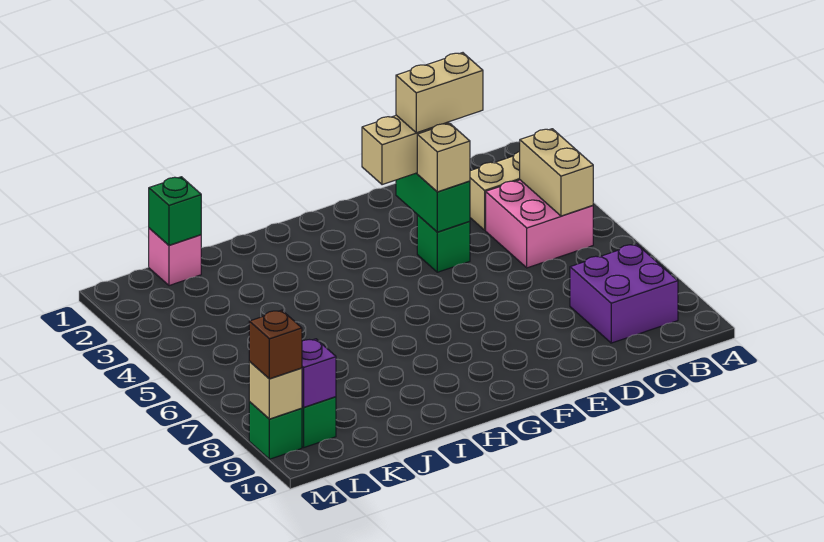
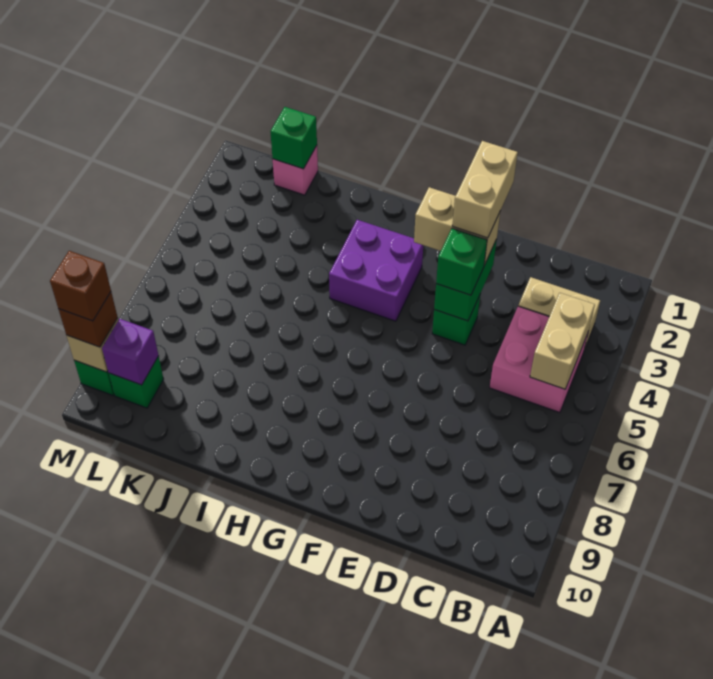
purple brick B8:C9 level 1 -> purple brick G3:H4 level 1
tan brick D3:E3 level 4 -> tan brick E2:E3 level 4
tan brick E4 level 3 -> green brick E4 level 3
none -> brown brick M9 level 4

